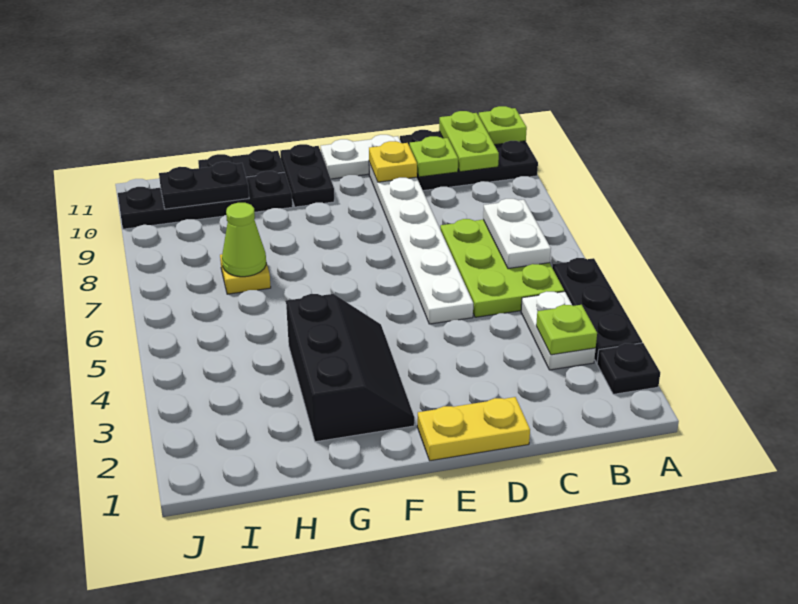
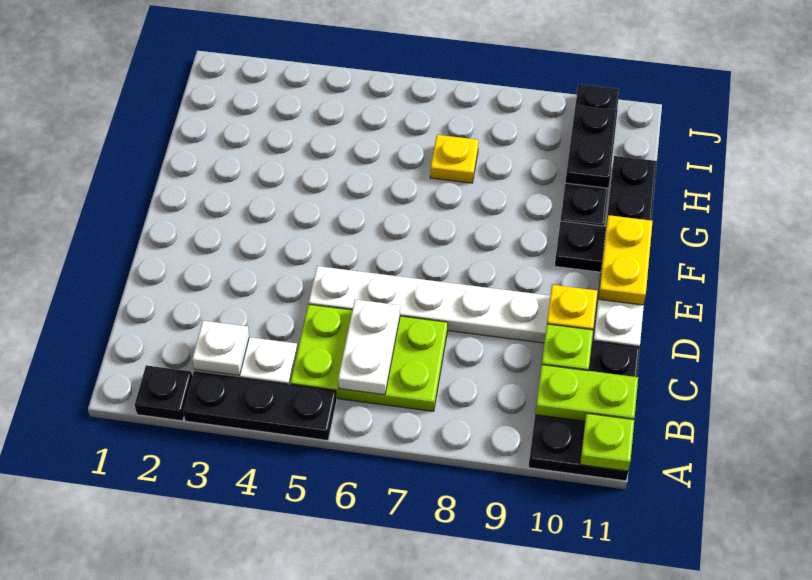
lime plate B3 level 2 -> white plate B3 level 2
white plate B6:B7 level 2 -> white plate B6:C6 level 2
yellow plate D1:E1 level 1 -> yellow plate E11:F11 level 2
black slope F2:G4 level 1 top G -> none
lime cone H7 level 2 -> none

